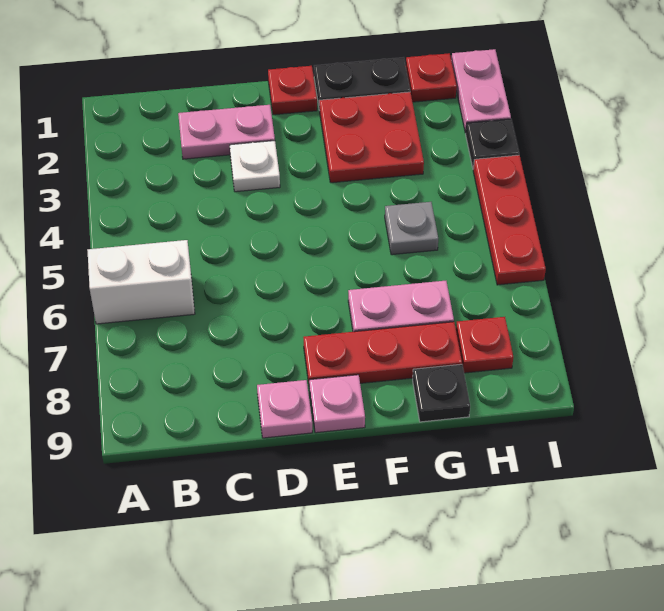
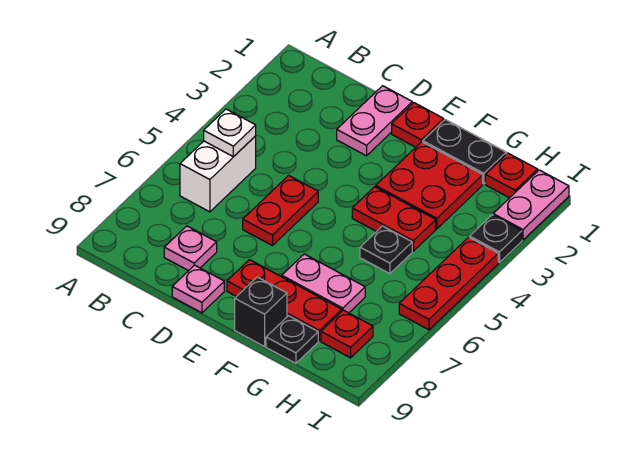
white brick A6:B6 level 1 -> white brick B5:B6 level 1
pink plate C2:D2 level 1 -> pink plate D1:D2 level 1
white plate D3 level 1 -> white plate B5 level 2
none -> red plate D5:D6 level 1
pink plate E9 level 1 -> pink plate C8 level 1
none -> red plate F4:G4 level 1
none -> black brick F9 level 1
grey plate G5 level 1 -> black plate G5 level 1

